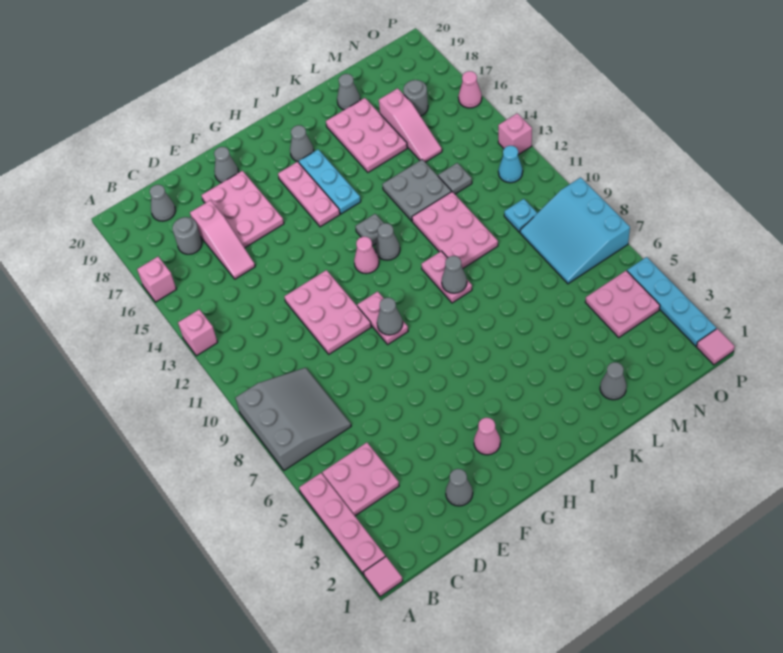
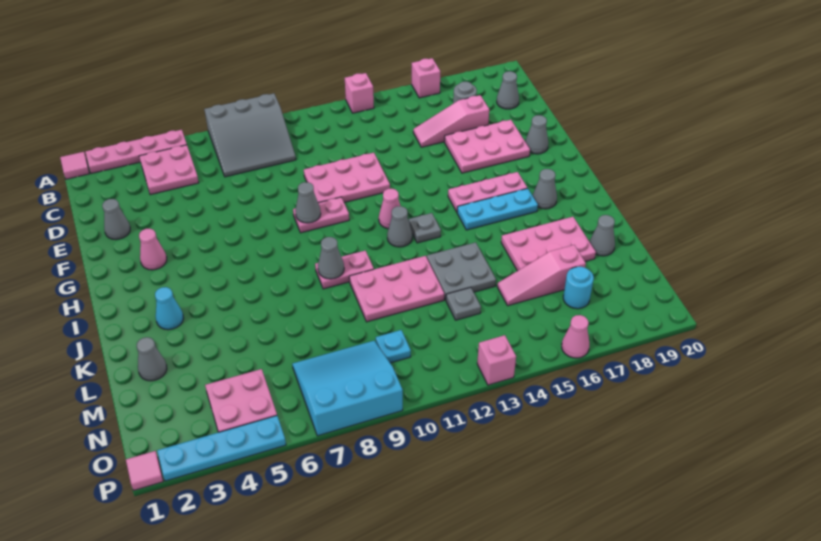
grey round brick N17 level 1 -> cyan round brick N17 level 1
cyan cone O12 level 1 -> cyan cone J3 level 1

